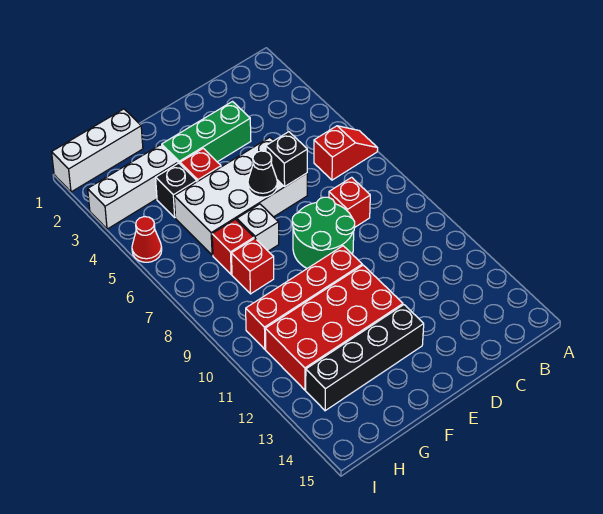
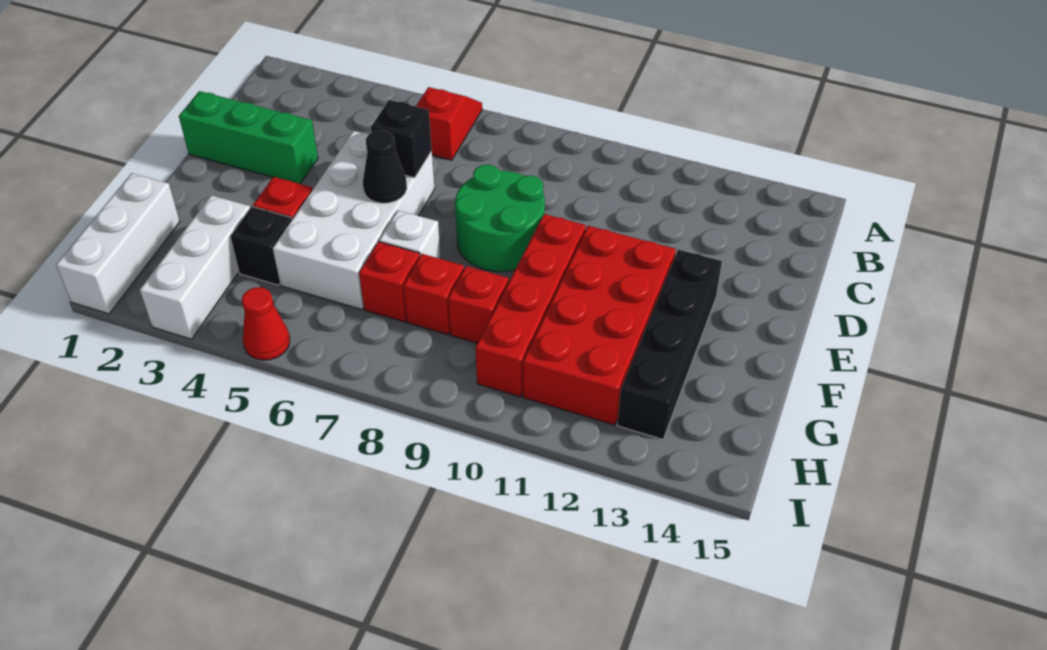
red brick C8 level 1 -> red brick G9 level 1
green brick D3:F3 level 1 -> green brick D1:D3 level 1

